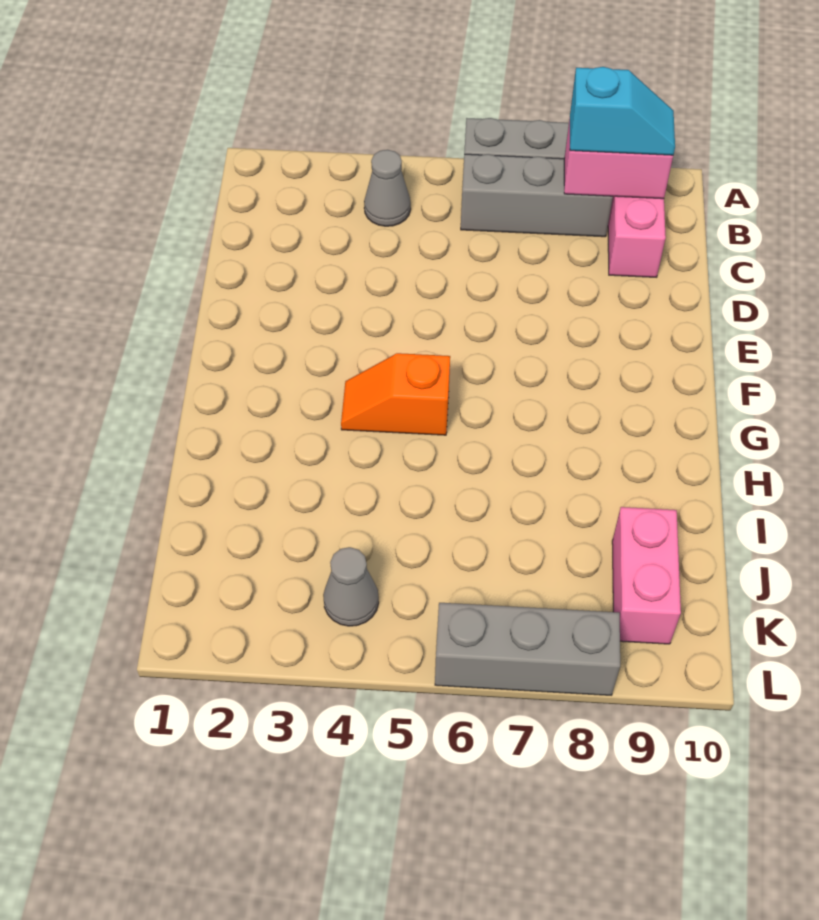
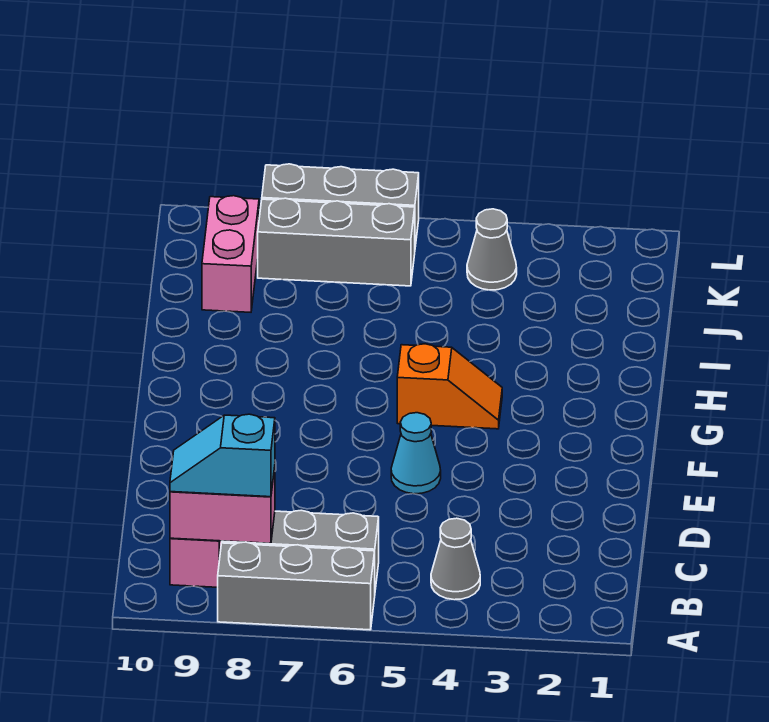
none -> cyan cone E5 level 1
none -> grey brick K6:K8 level 1

